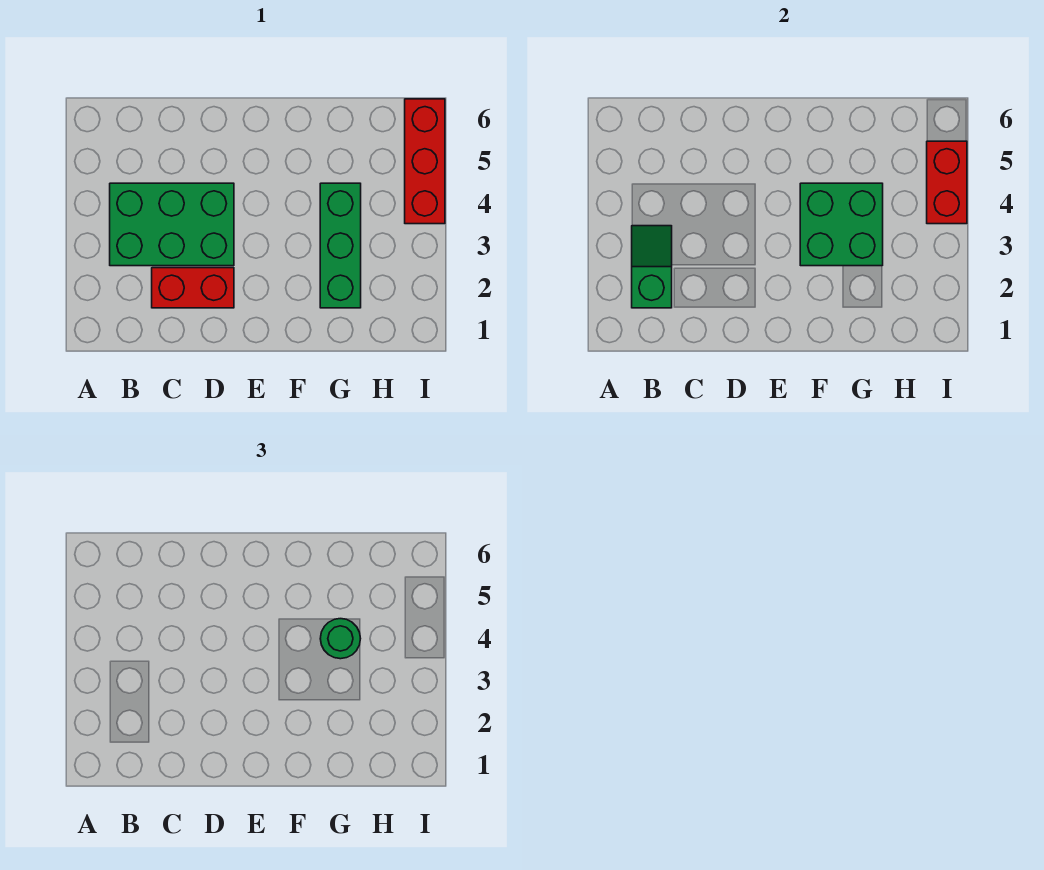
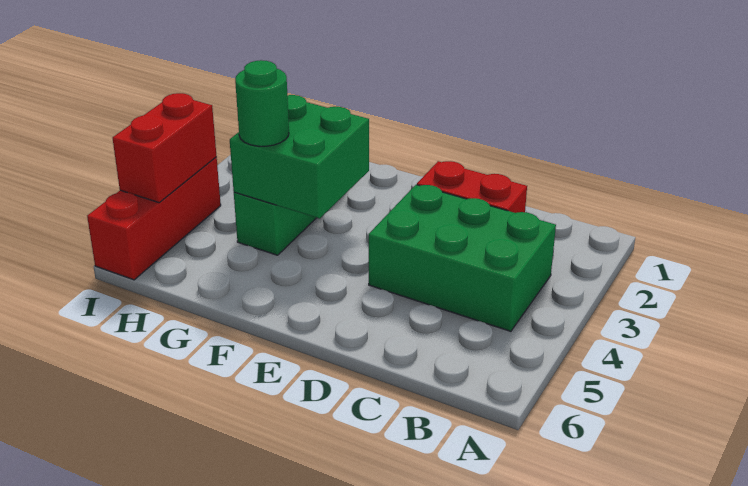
green slope B2:B3 level 2 top 2 -> none

